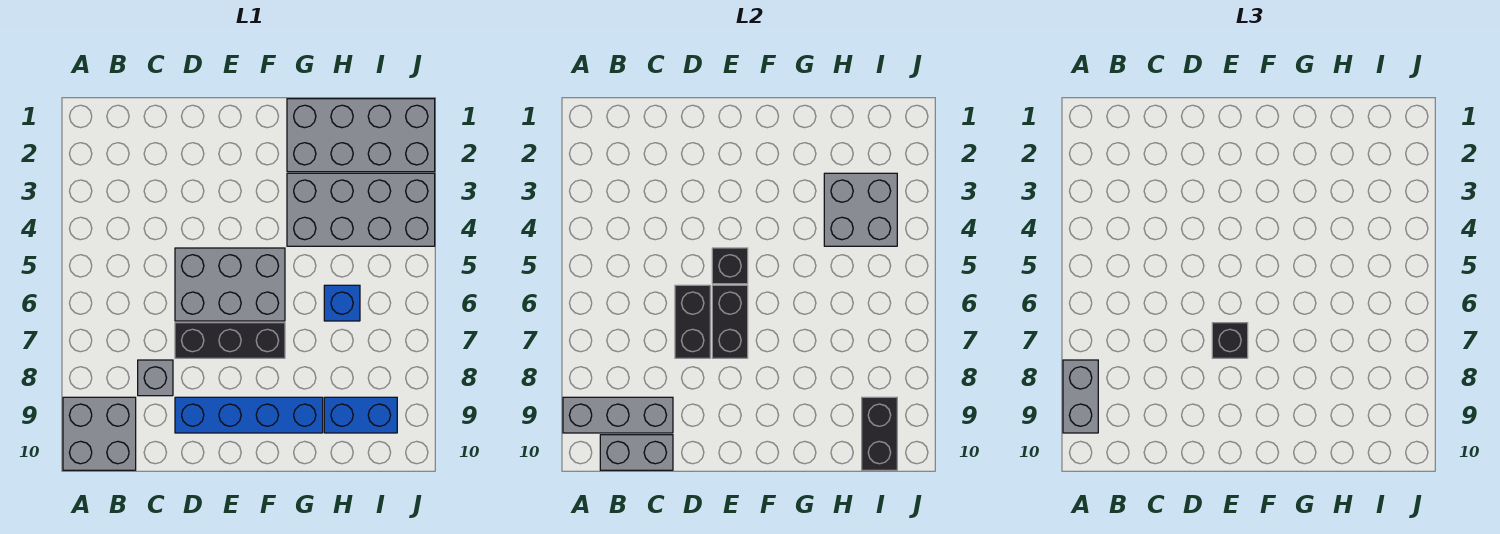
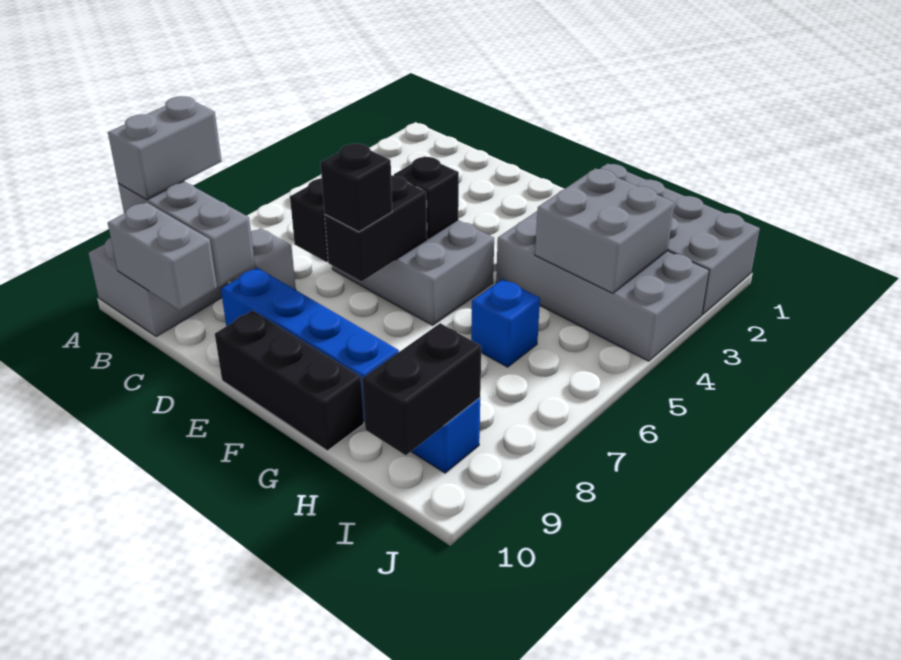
black brick D7:F7 level 1 -> black brick E10:G10 level 1

